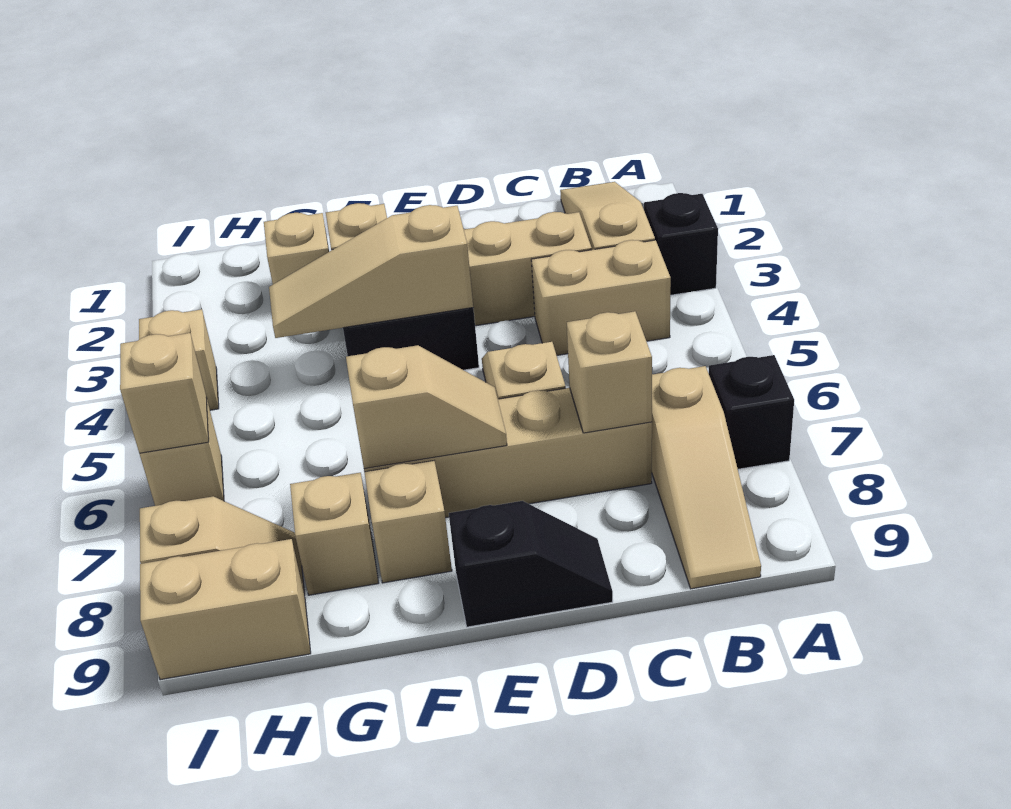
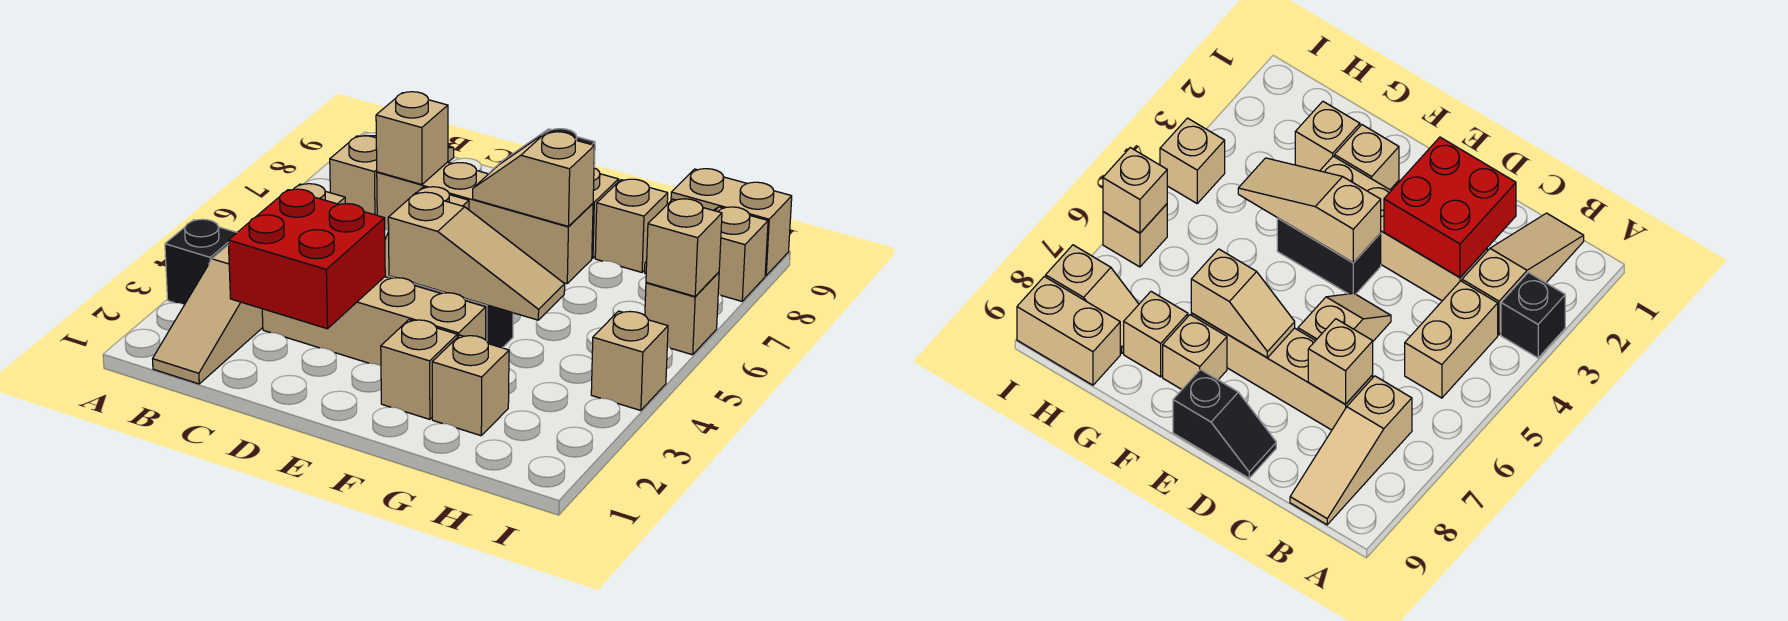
black brick A7 level 1 -> none
tan brick B4:C4 level 1 -> tan brick B4:B5 level 1
none -> red brick C2:D3 level 2

